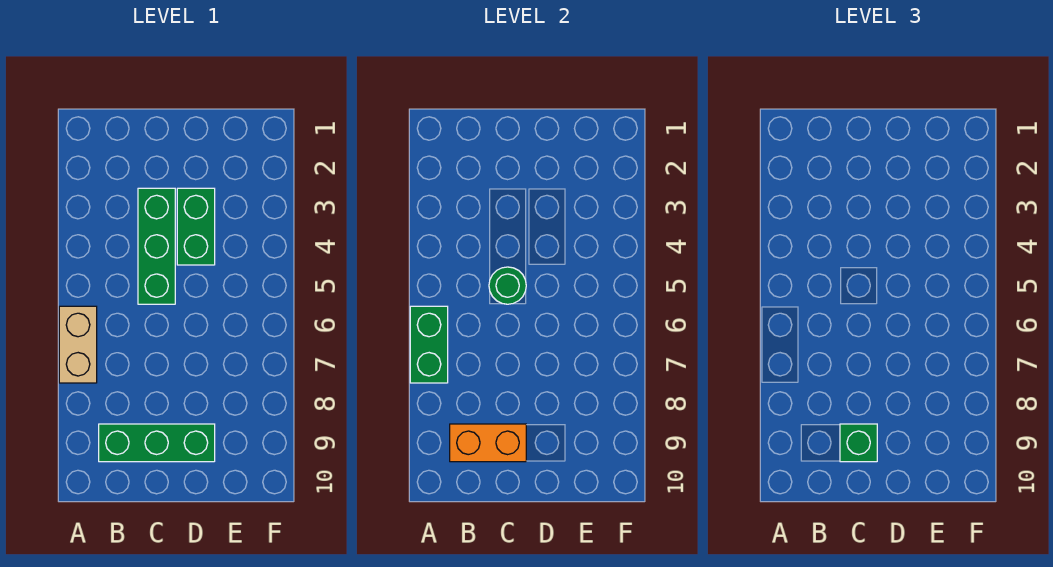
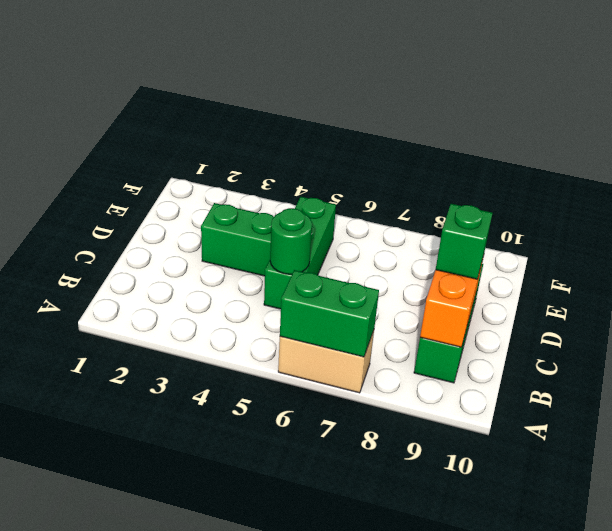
green brick C3:C5 level 1 -> green brick C5:E5 level 1

